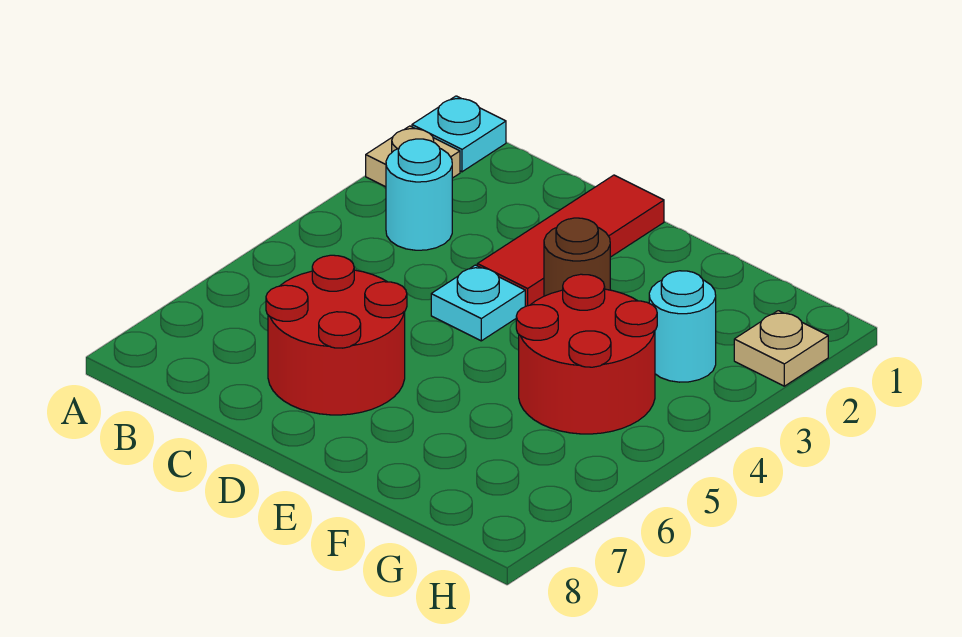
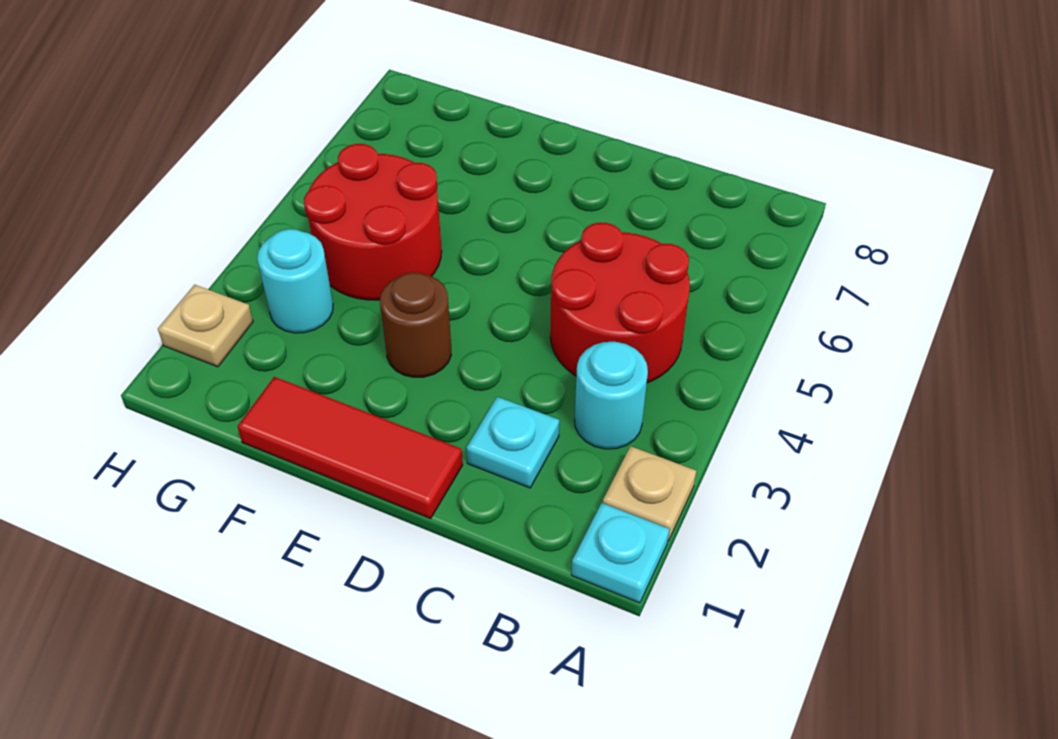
red round brick C6:D7 level 1 -> red round brick B4:C5 level 1
red tile D1:D3 level 1 -> red tile D1:F1 level 1
cyan plate D4 level 1 -> cyan plate C2 level 1

